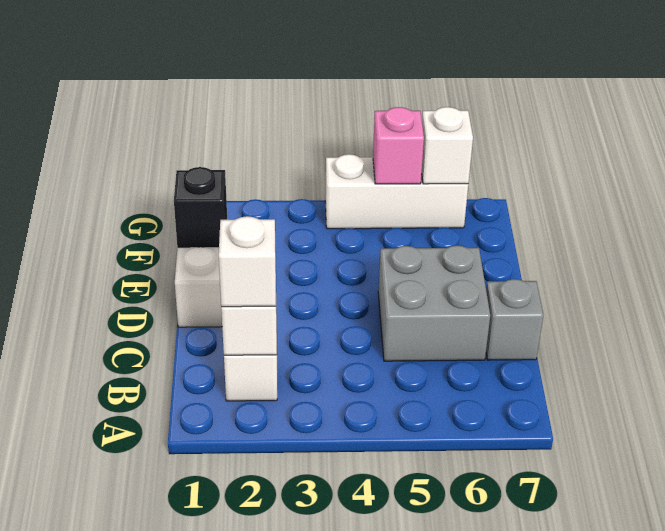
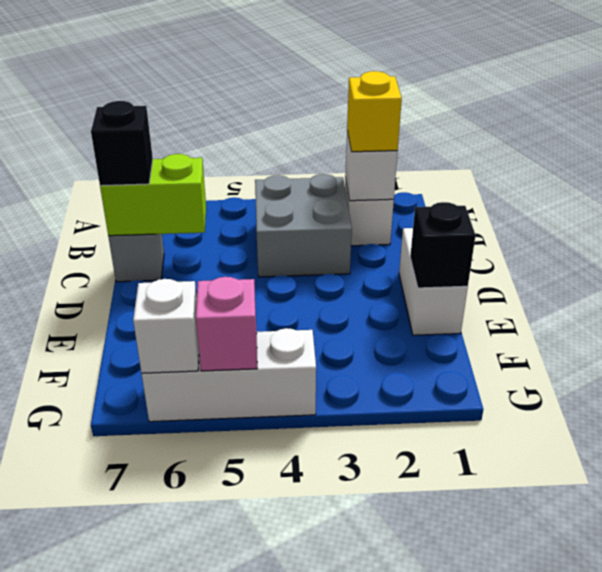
white brick B2 level 3 -> yellow brick B2 level 3
grey brick C5:D6 level 1 -> grey brick B3:C4 level 1
none -> lime brick C6:C7 level 2
none -> black brick C7 level 3

